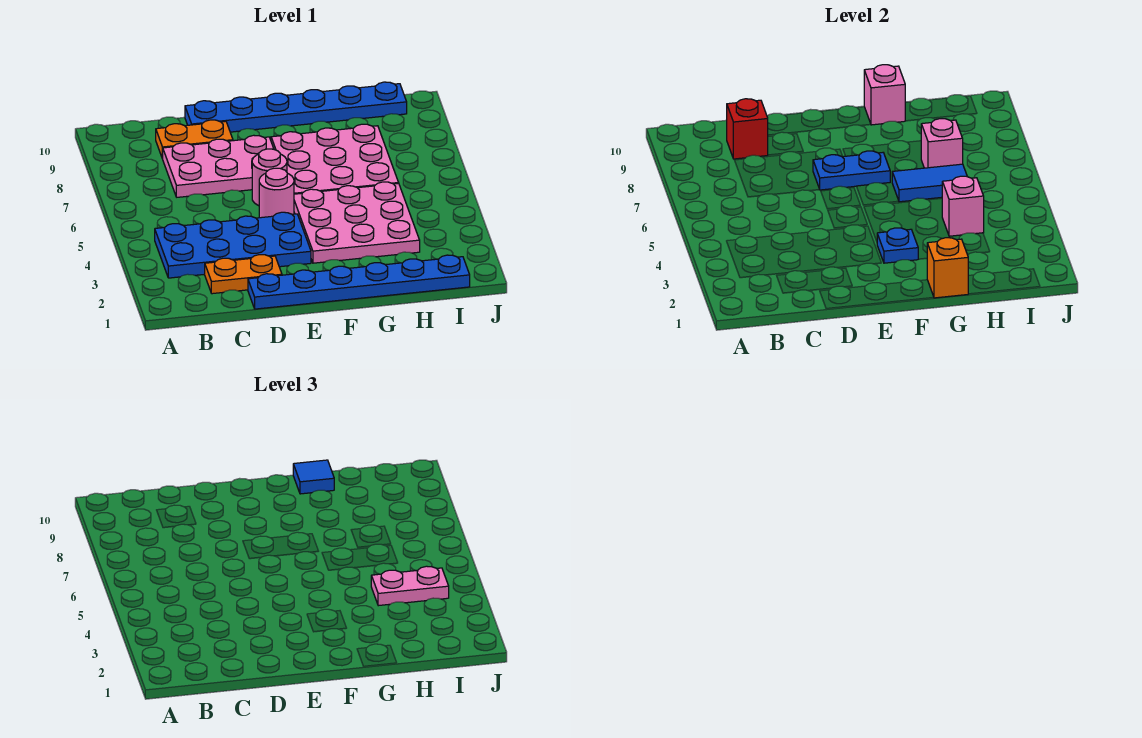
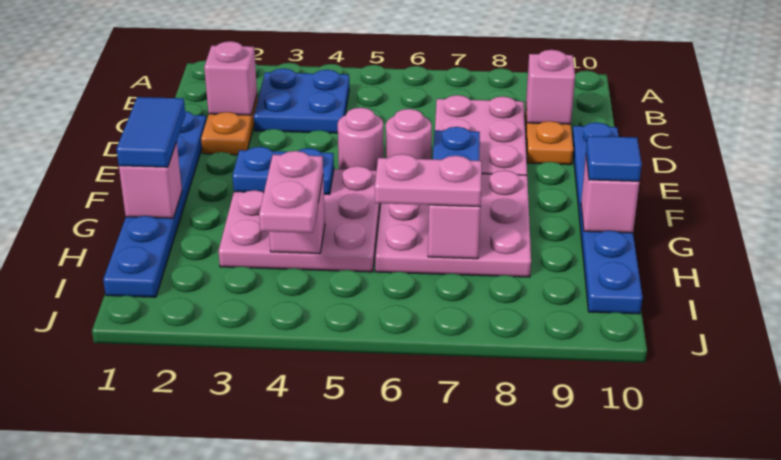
blue plate B3:E4 level 1 -> blue plate B3:C4 level 1
none -> pink brick C2 level 2
red brick C9 level 2 -> pink brick C9 level 2
blue plate F3 level 2 -> blue plate F3:F4 level 2
orange brick G1 level 2 -> pink brick G1 level 2
blue tile G6:H6 level 2 -> blue tile F1:G1 level 3
none -> pink plate H6:H7 level 3

